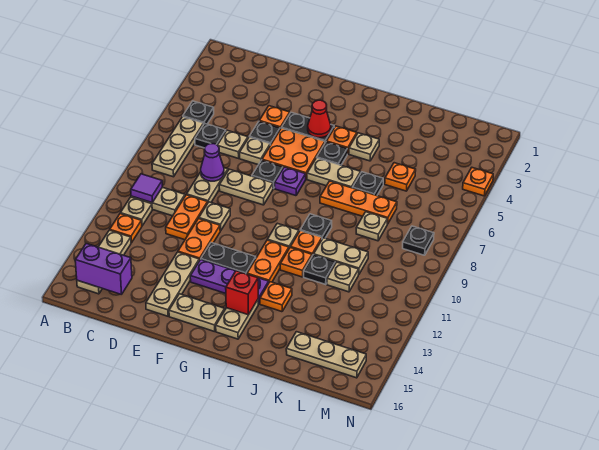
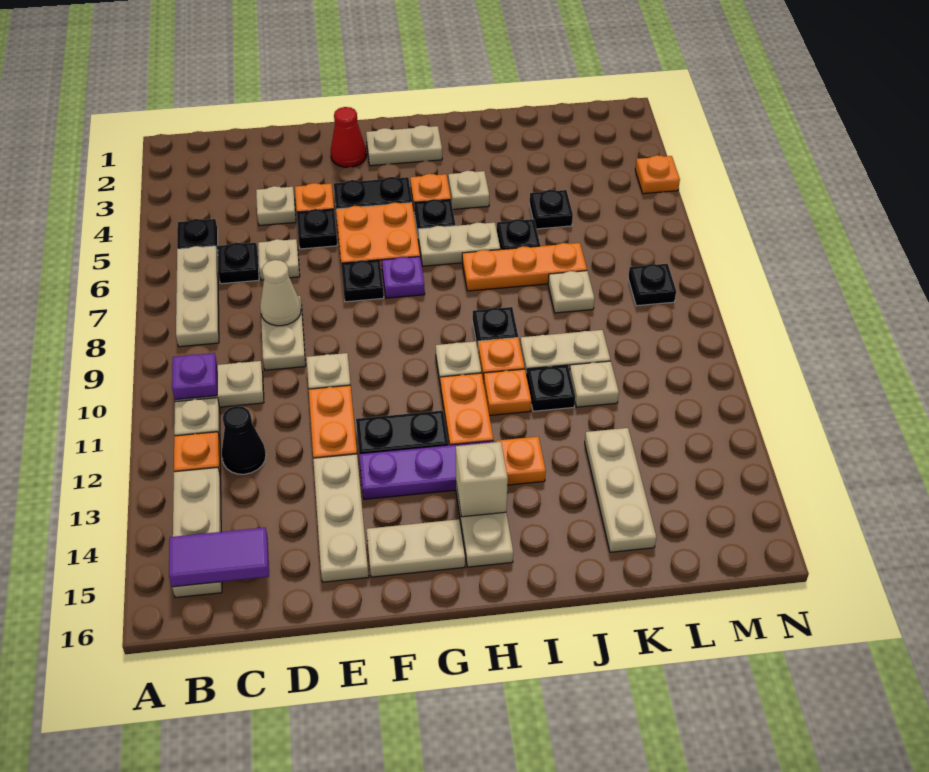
purple tile B10 level 2 -> purple plate B10 level 2
purple brick B15:C15 level 2 -> purple tile B15:C15 level 2
none -> black cone C12 level 1
purple cone D8 level 2 -> tan cone D8 level 2
orange plate D10:D11 level 1 -> none
tan plate E6 level 1 -> tan plate D4 level 1
tan plate E8:F8 level 1 -> tan plate G2:H2 level 1
red cone G4 level 2 -> red cone F2 level 1
red brick H14 level 2 -> tan brick H14 level 2
orange plate K5 level 1 -> black plate K5 level 1
tan plate K15:M15 level 1 -> tan plate K13:K15 level 1

